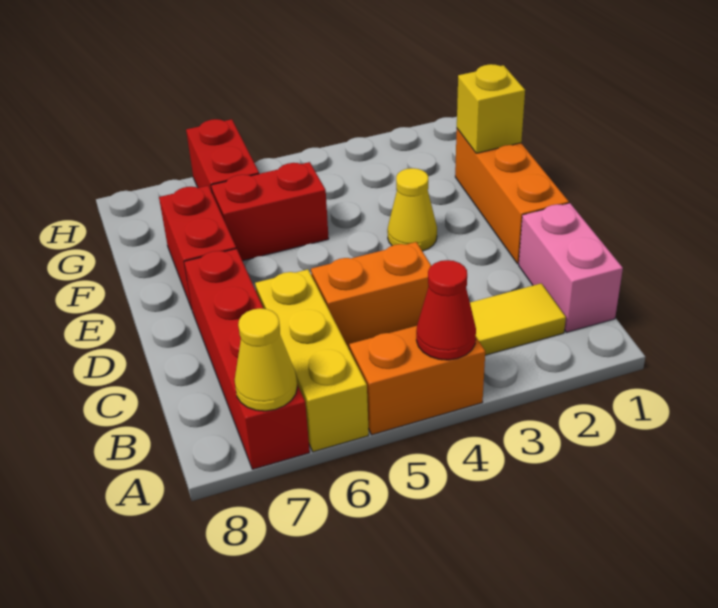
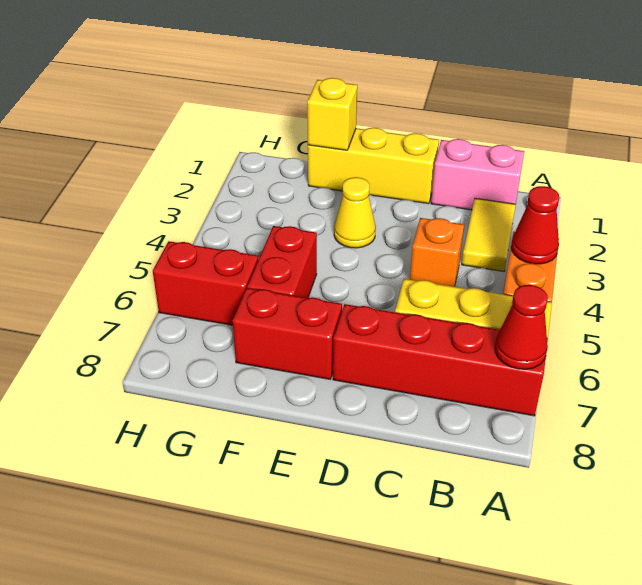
yellow cone A7 level 2 -> red cone A7 level 2
orange brick C4:C5 level 1 -> orange brick C4 level 1
orange brick D1:F1 level 1 -> yellow brick D1:F1 level 1

